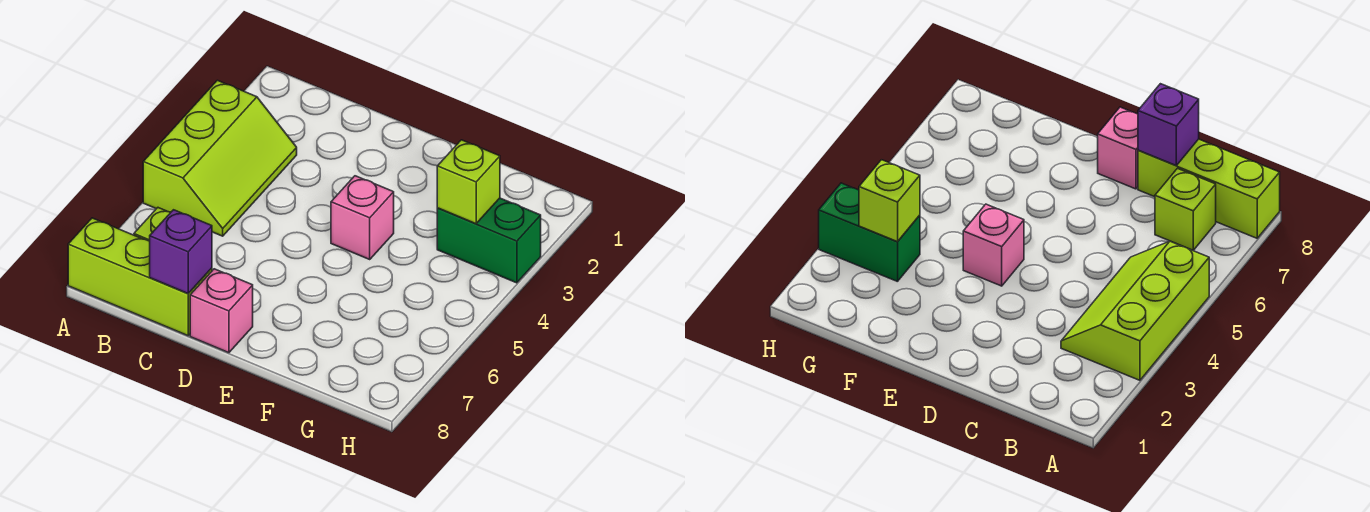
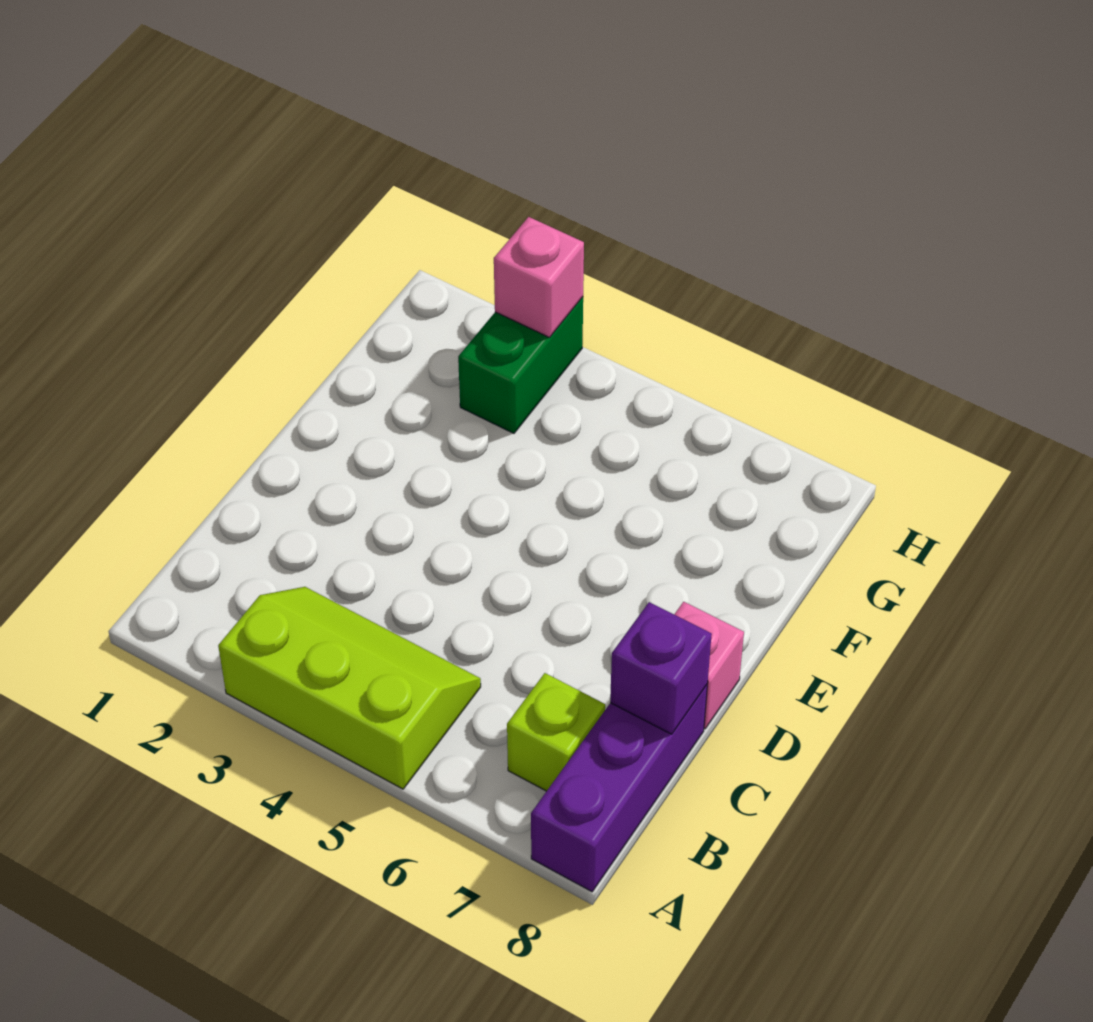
lime brick A8:C8 level 1 -> purple brick A8:C8 level 1
pink brick E4 level 1 -> pink brick H3 level 2
lime brick G3 level 2 -> none

